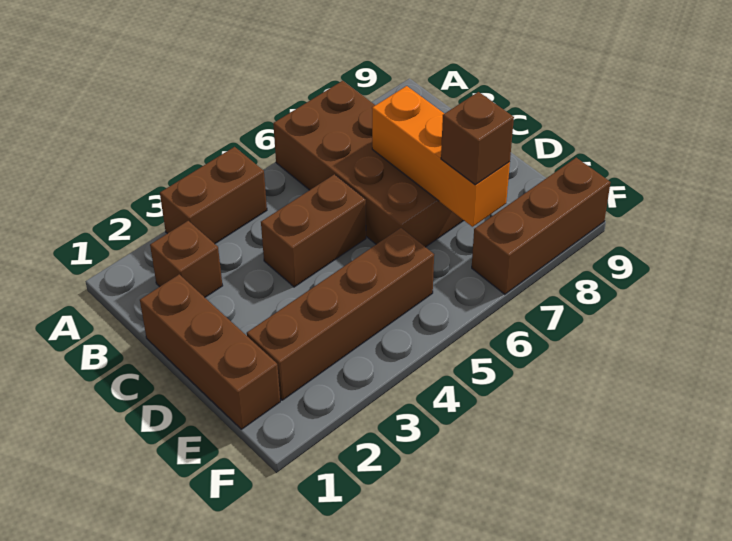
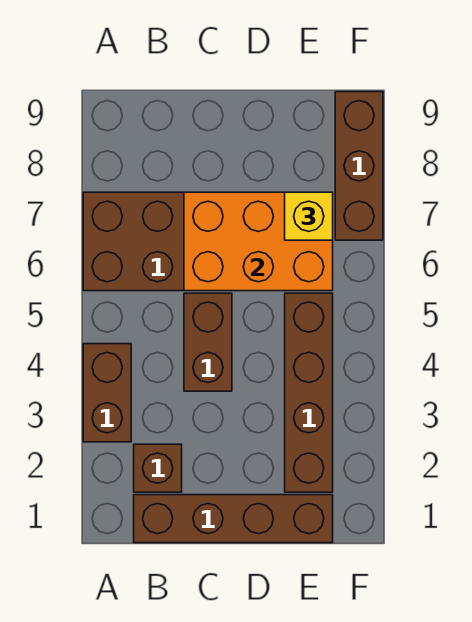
brown brick C1:E1 level 1 -> brown brick B1:E1 level 1
orange brick C7:E7 level 2 -> orange brick C6:E7 level 2
brown brick E7 level 3 -> yellow brick E7 level 3

